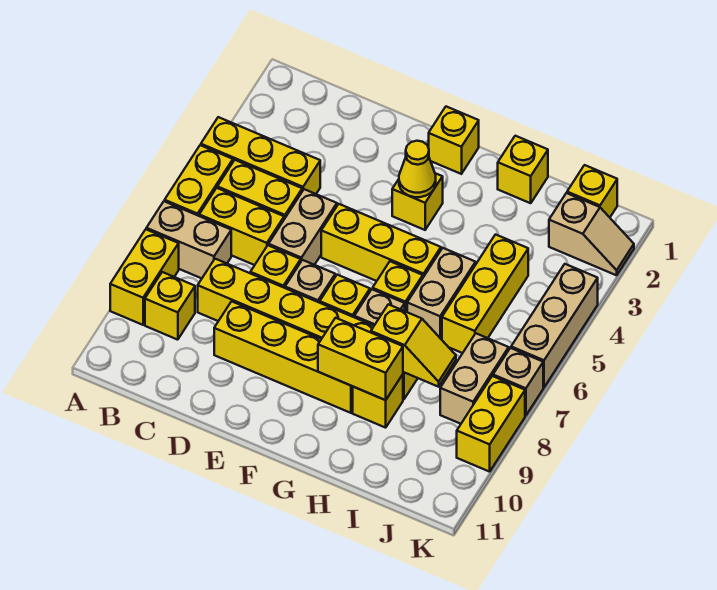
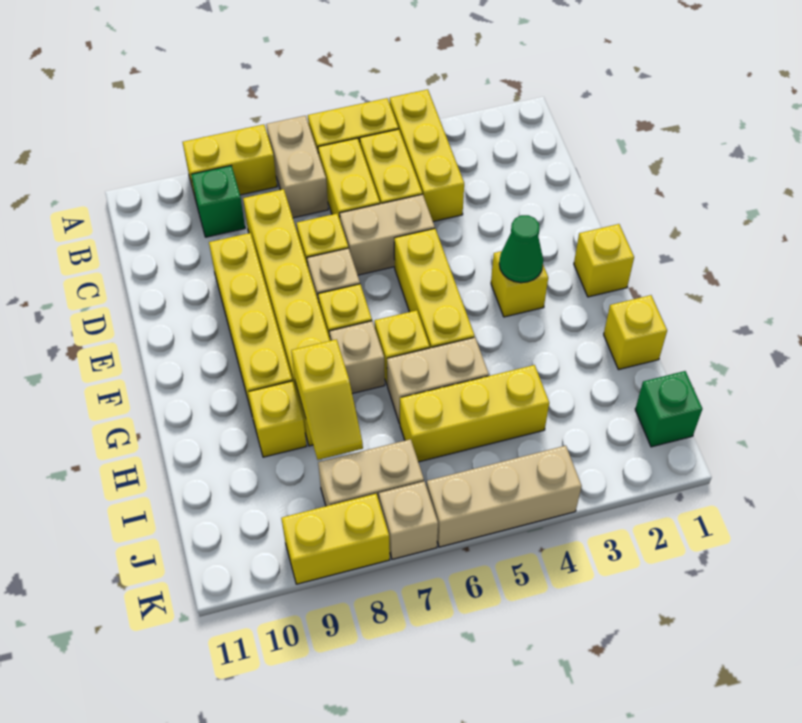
yellow brick B9 level 1 -> green brick B9 level 1
yellow cone F3 level 2 -> green cone F3 level 2
yellow brick G9:H9 level 2 -> none
yellow brick J1 level 1 -> green brick J1 level 1
tan slope J2:K2 level 1 top J -> none

